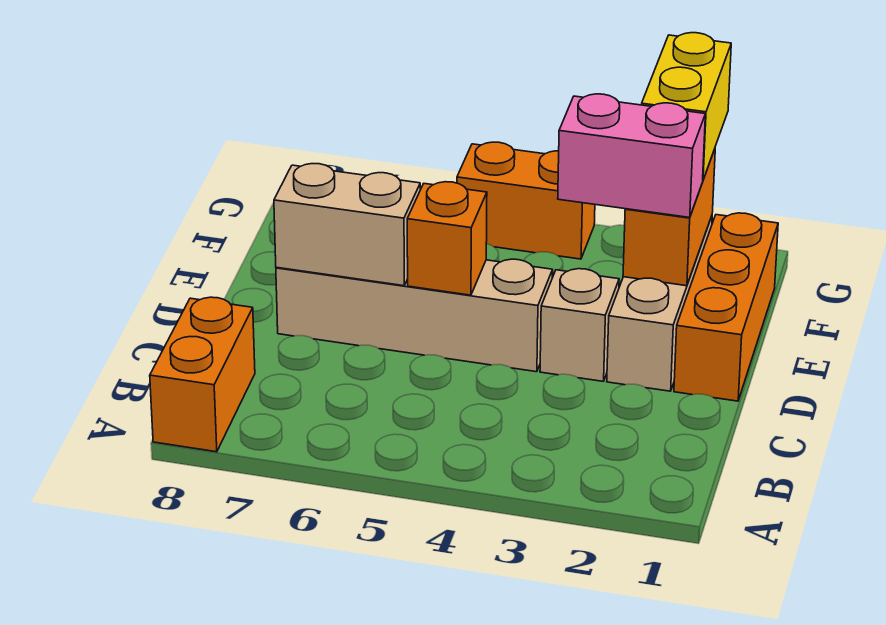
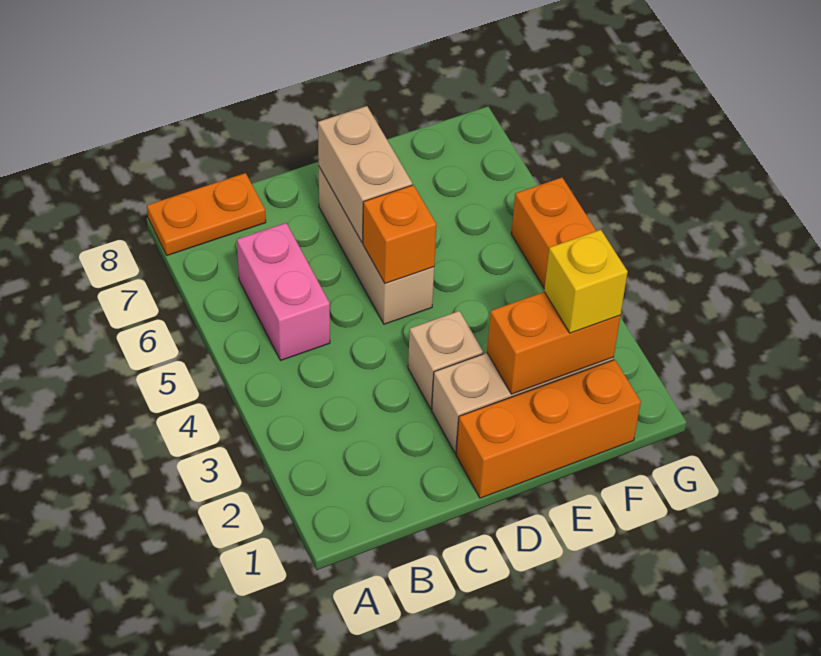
orange brick A8:B8 level 1 -> orange plate A8:B8 level 1
tan brick D4:D7 level 1 -> tan brick D5:D7 level 1
pink brick E2:E3 level 3 -> pink brick B5:B6 level 1
yellow brick F2:G2 level 3 -> yellow brick F2 level 3

